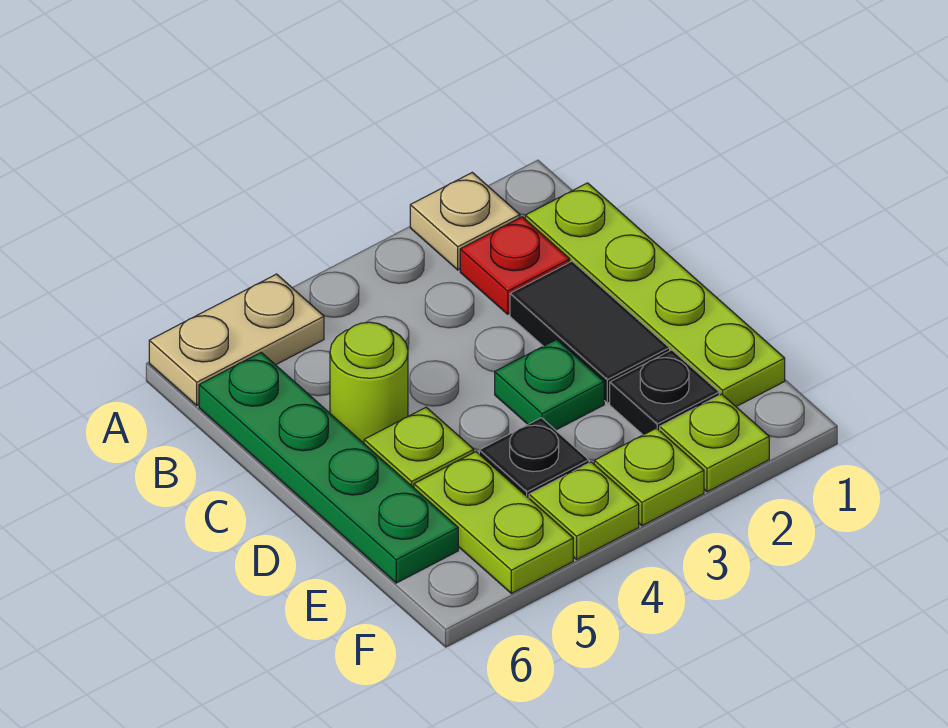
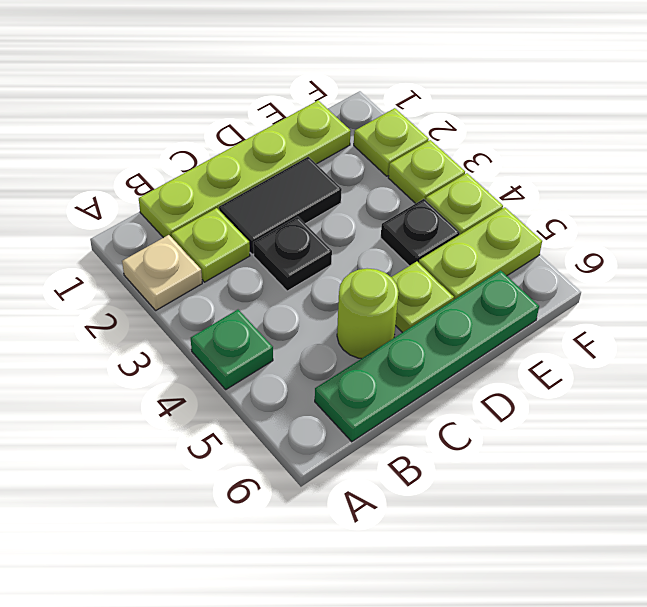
tan plate A5:A6 level 1 -> none
red plate B2 level 1 -> lime plate B2 level 1
green plate D3 level 1 -> green plate A4 level 1
black plate E2 level 1 -> black plate C3 level 1

